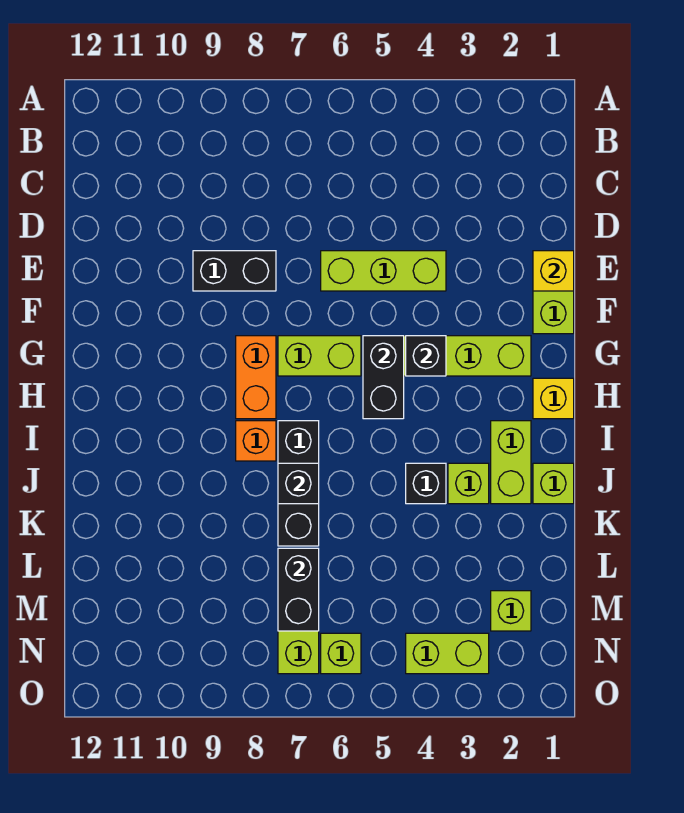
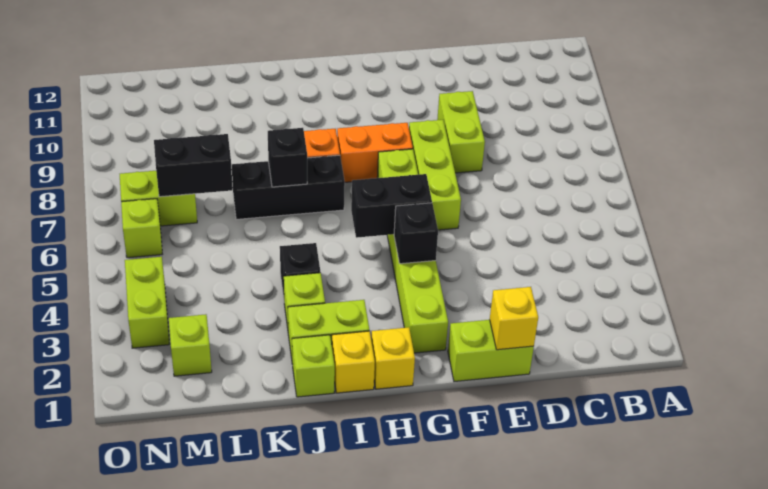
lime brick E4:E6 level 1 -> lime brick F6:F8 level 1
black brick E8:E9 level 1 -> lime brick E8:E9 level 1
none -> yellow brick I1 level 1

